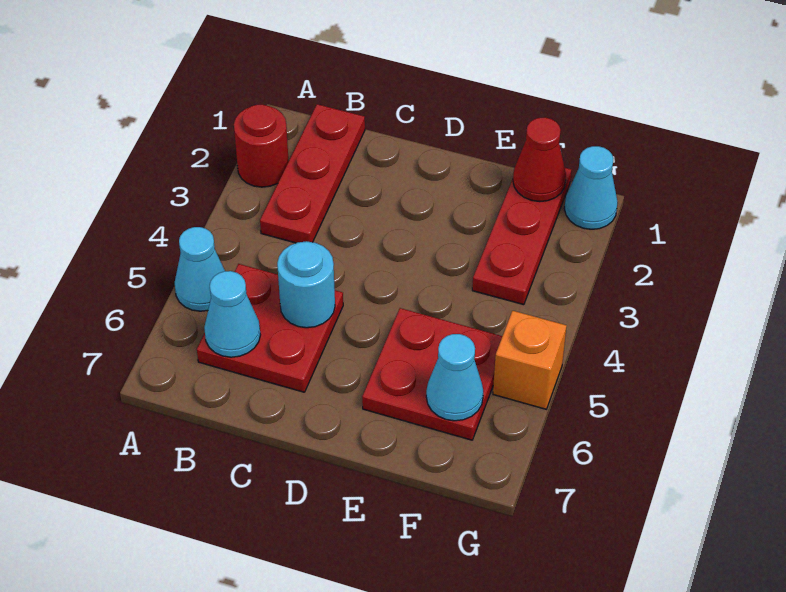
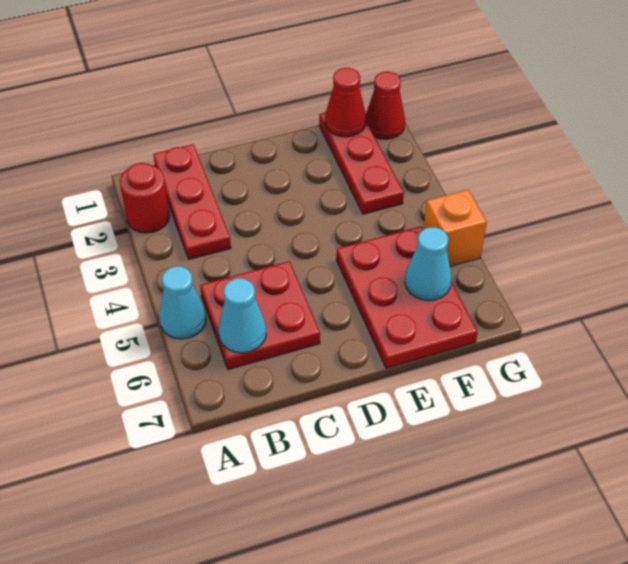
cyan round brick C5 level 2 -> none
red plate E5:F6 level 1 -> red plate E5:F7 level 1
cyan cone G1 level 1 -> red cone G1 level 1

